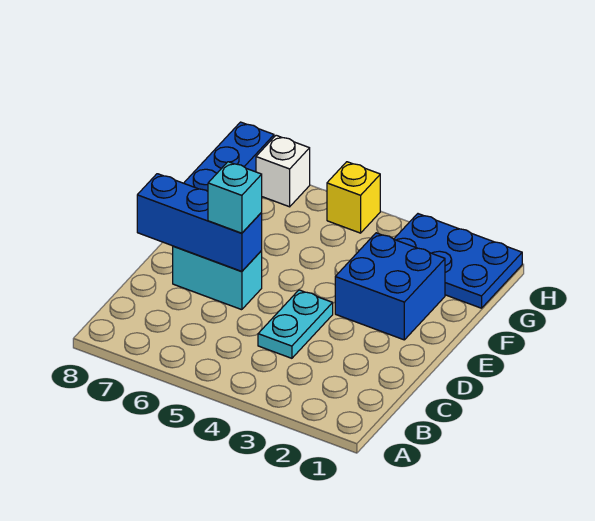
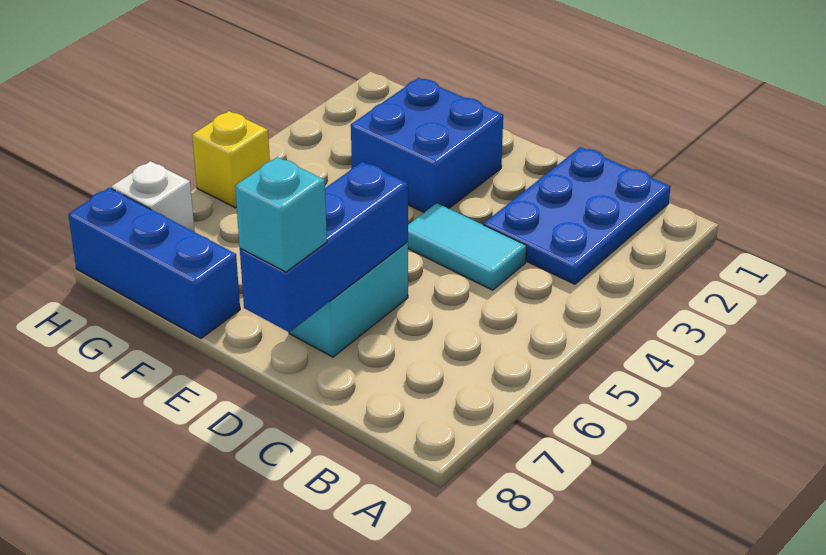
cyan plate C4:D4 level 1 -> cyan tile C4:D4 level 1
cyan brick D6 level 3 -> cyan brick D8 level 3
blue plate G1:H3 level 1 -> blue plate B1:C3 level 1

